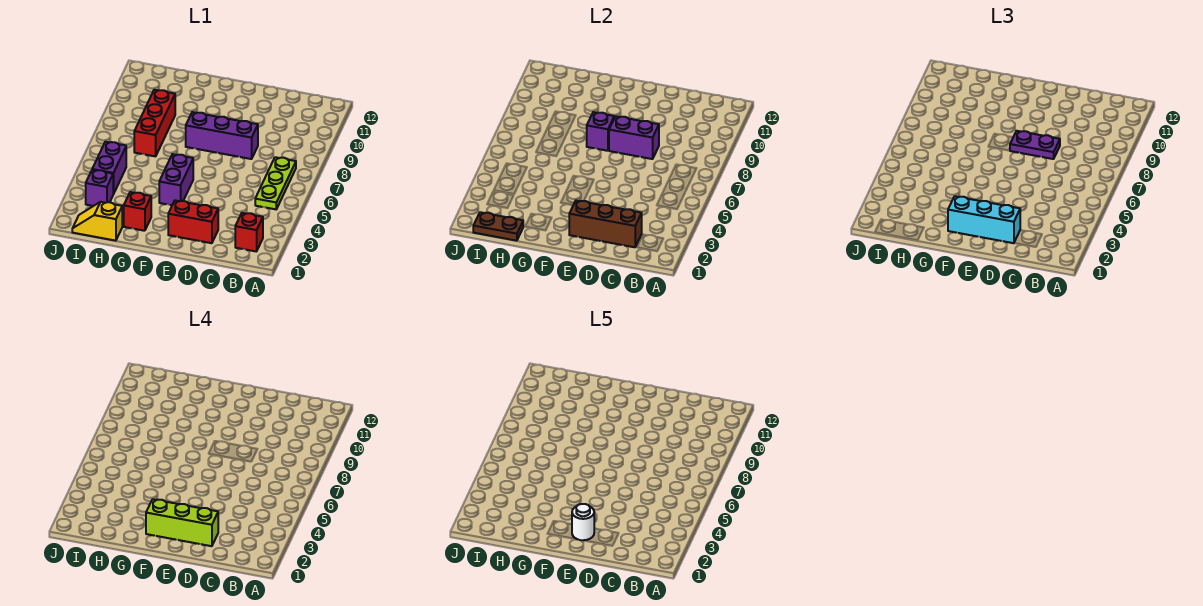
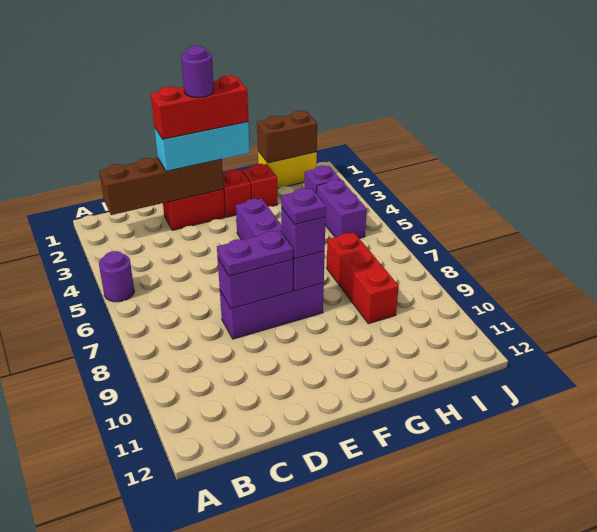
none -> purple round brick A5 level 1
red brick B2 level 1 -> red brick F2 level 1
lime plate B5:B7 level 1 -> none
brown brick C2:E2 level 2 -> brown brick B2:E2 level 2
lime brick D2:F2 level 4 -> red brick D2:F2 level 4
white round brick E2 level 5 -> purple round brick E2 level 5
none -> purple brick F8 level 3
none -> purple plate F8 level 4
yellow slope H1:I1 level 1 top H -> yellow brick H1:I1 level 1
brown plate H1:I1 level 2 -> brown brick H1:I1 level 2

